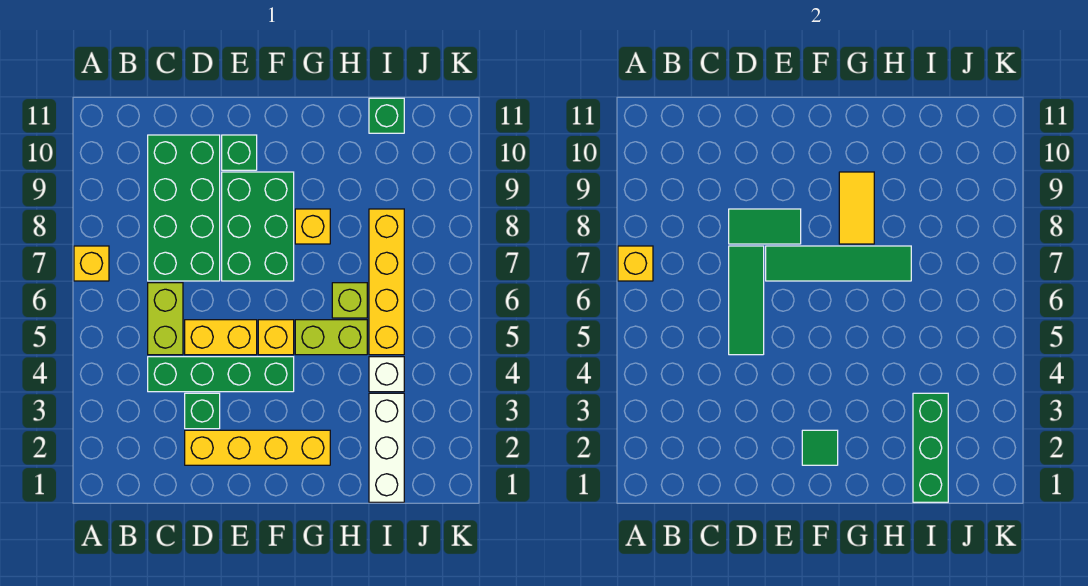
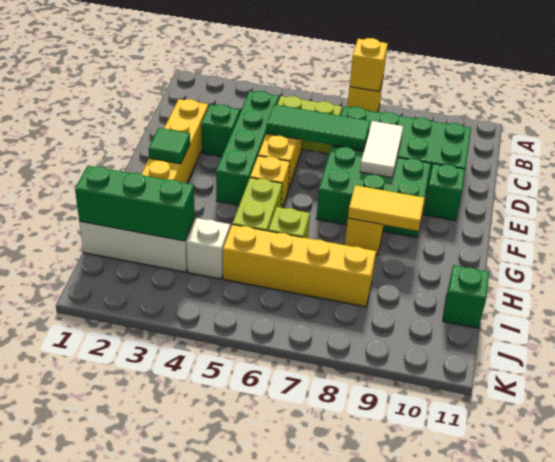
green tile D8:E8 level 2 -> white tile D8:E8 level 2
green tile E7:H7 level 2 -> none

